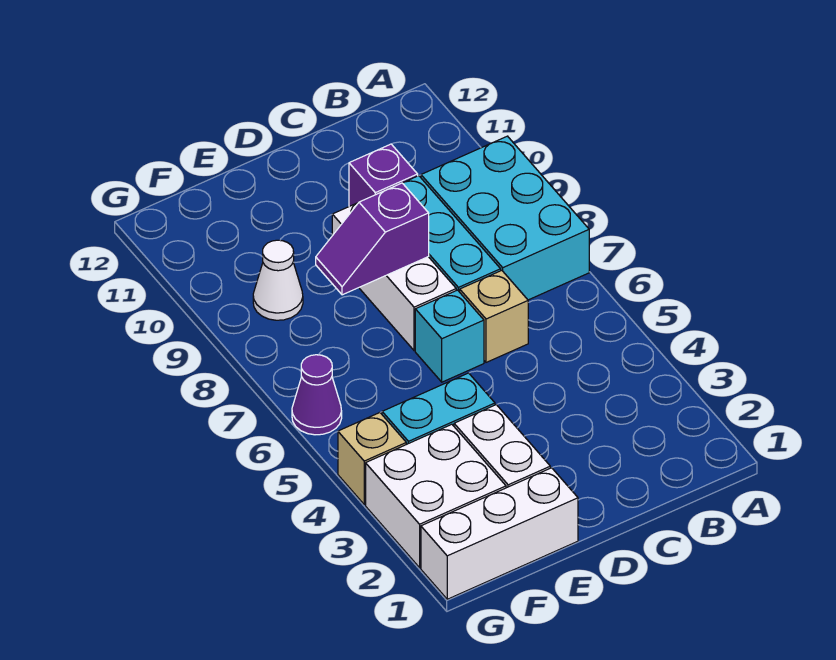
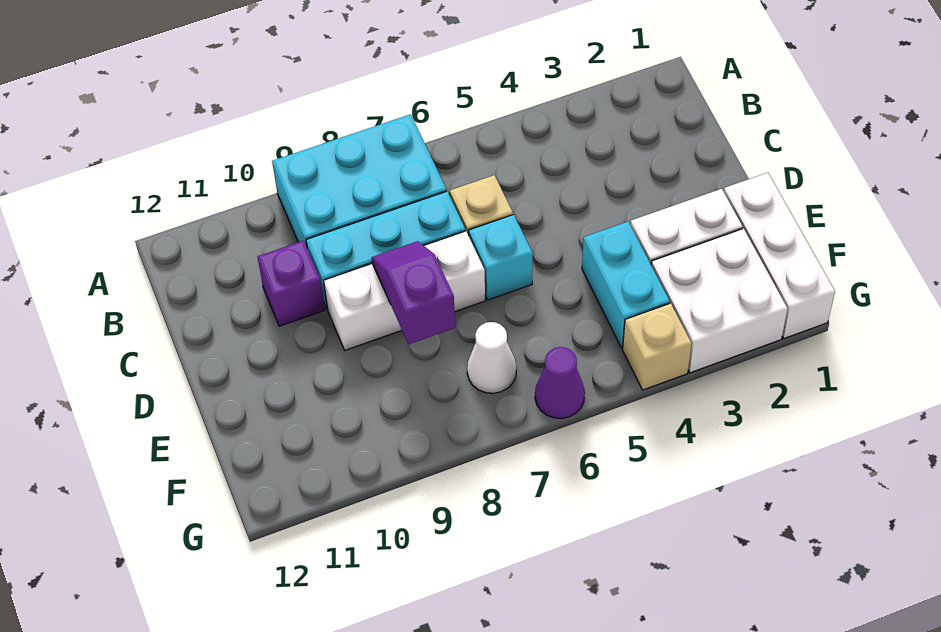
purple slope D8:E8 level 2 top D -> purple slope D8:E8 level 2 top E
white cone F9 level 1 -> white cone F7 level 1

